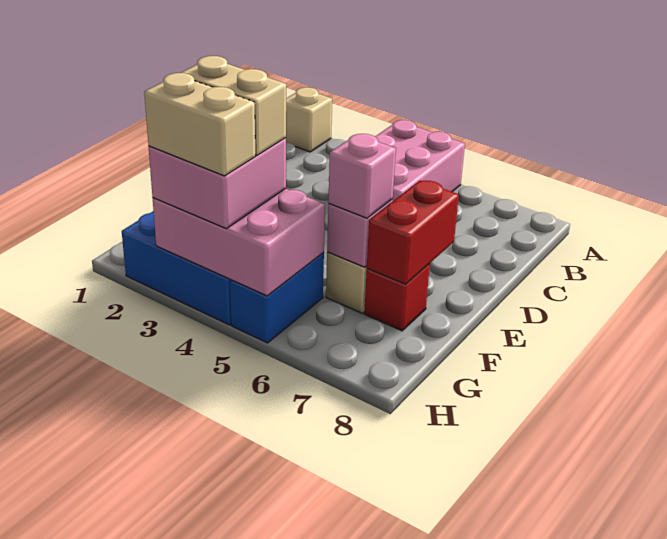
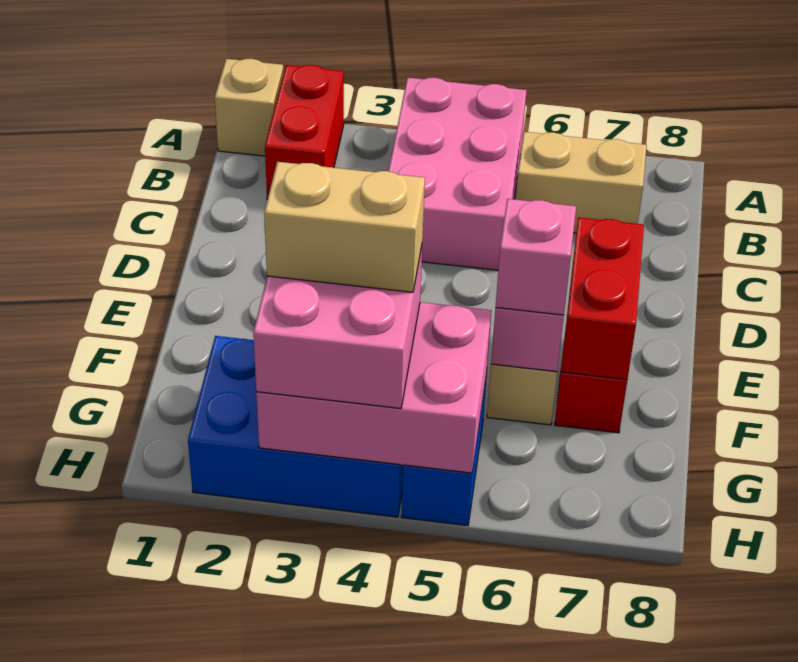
none -> red brick A2:B2 level 1
tan brick H3:H4 level 4 -> tan brick B6:B7 level 1

